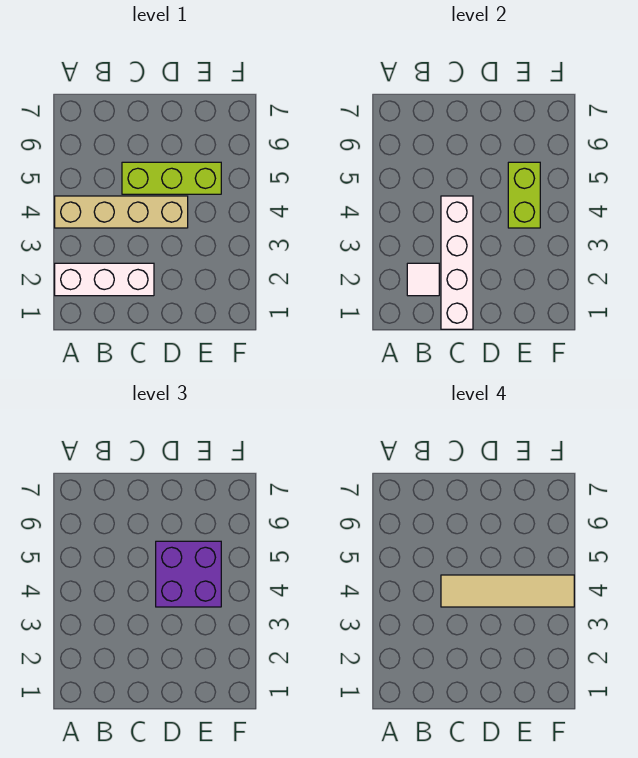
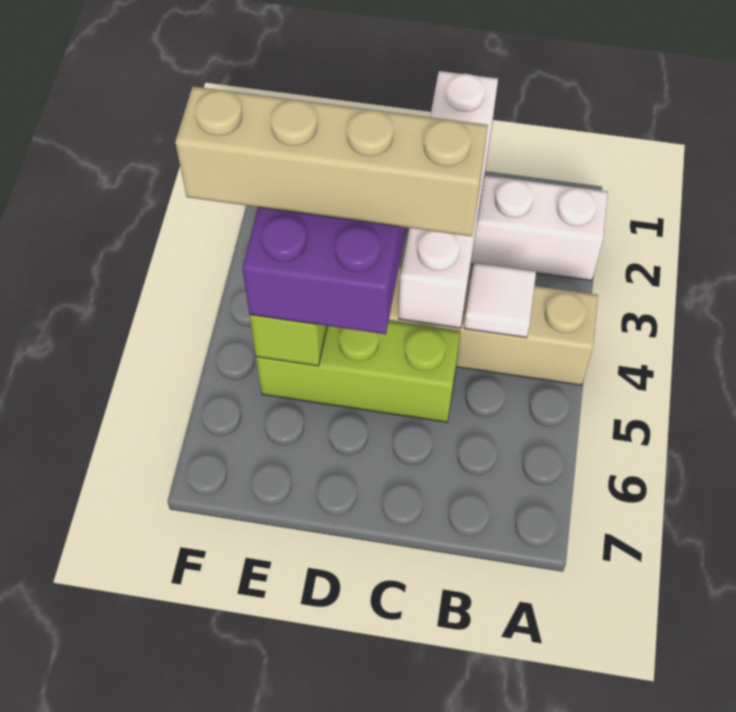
white tile B2 level 2 -> white tile B4 level 2
tan tile C4:F4 level 4 -> tan brick C4:F4 level 4

